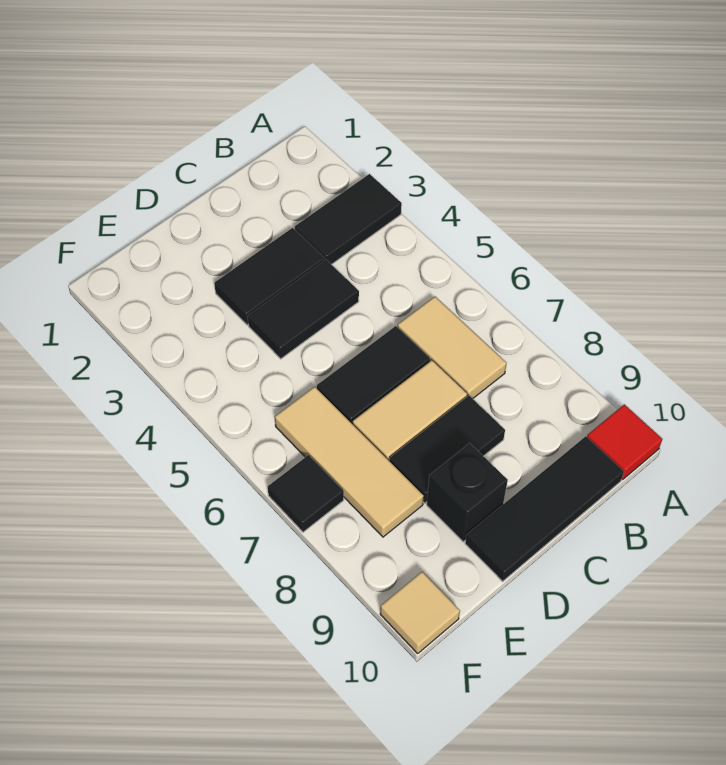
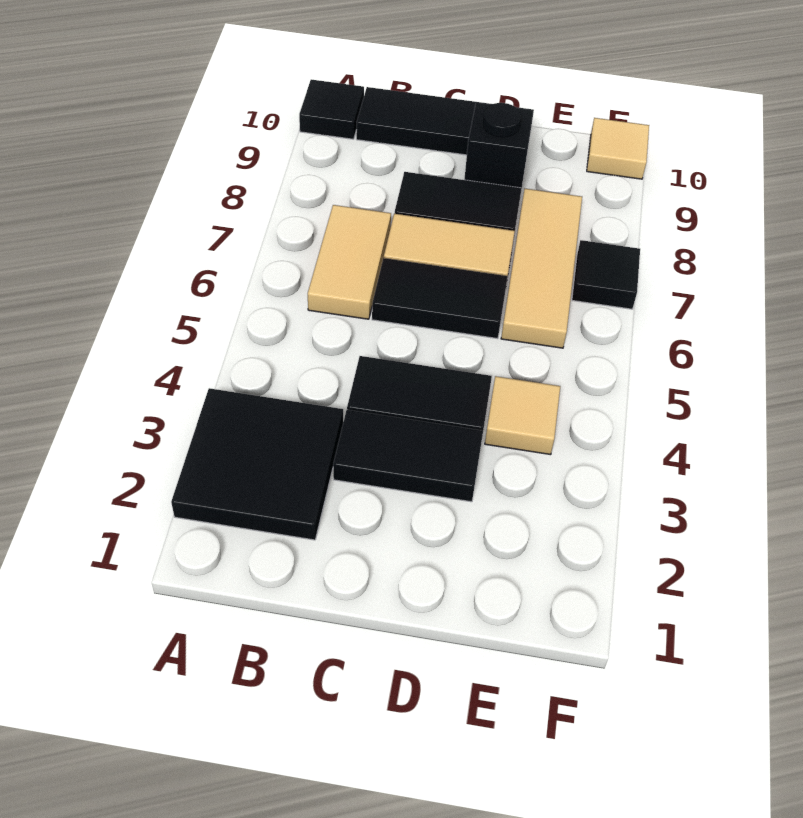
black tile A3:B3 level 1 -> black tile A2:B3 level 1
red tile A10 level 1 -> black tile A10 level 1
none -> tan tile E4 level 1

